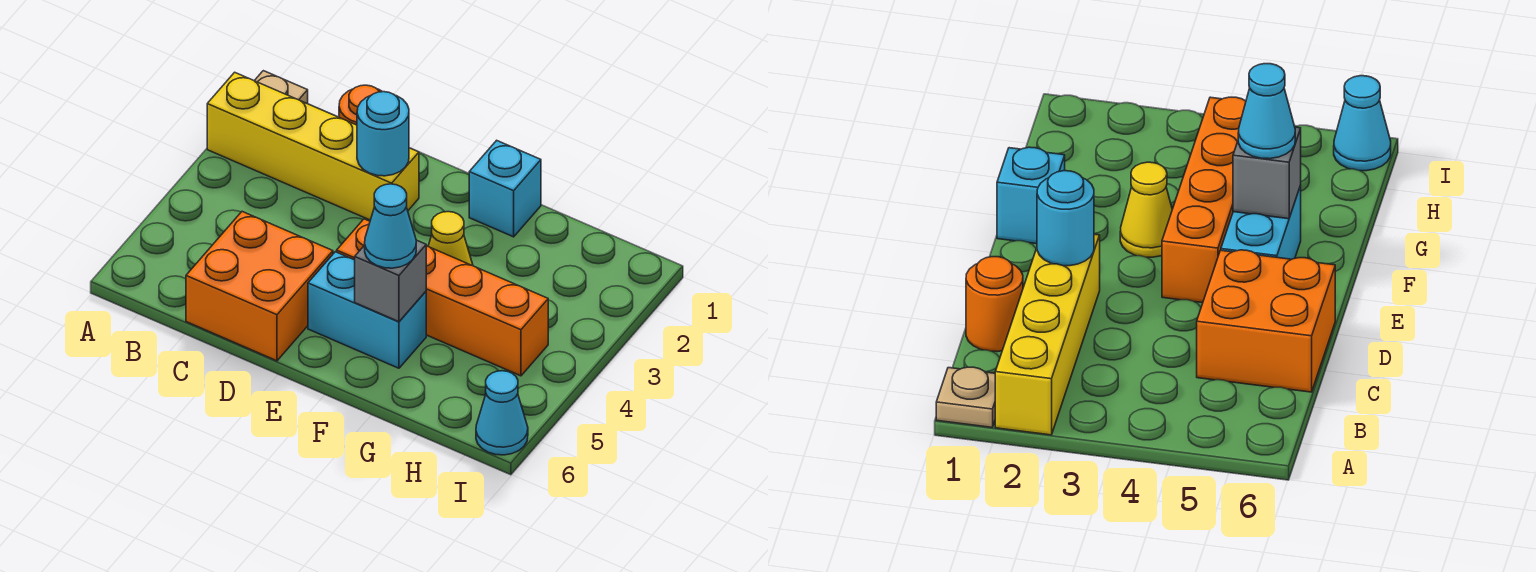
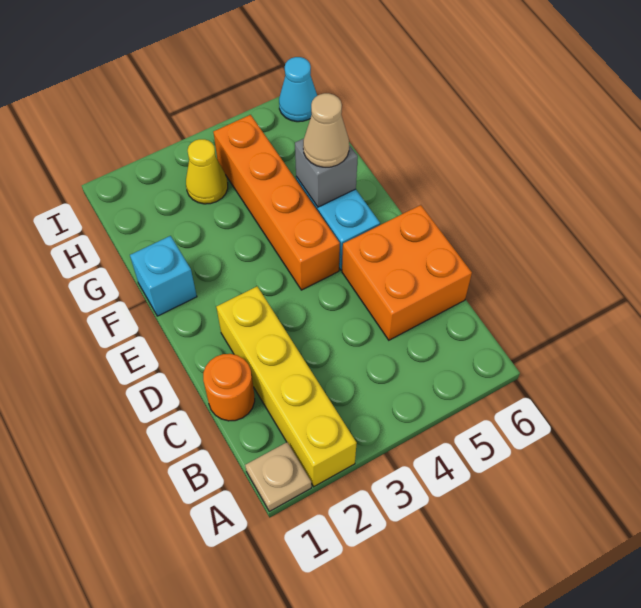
cyan round brick D2 level 2 -> none
yellow cone F3 level 1 -> yellow cone H3 level 1
cyan cone F5 level 3 -> tan cone F5 level 3

